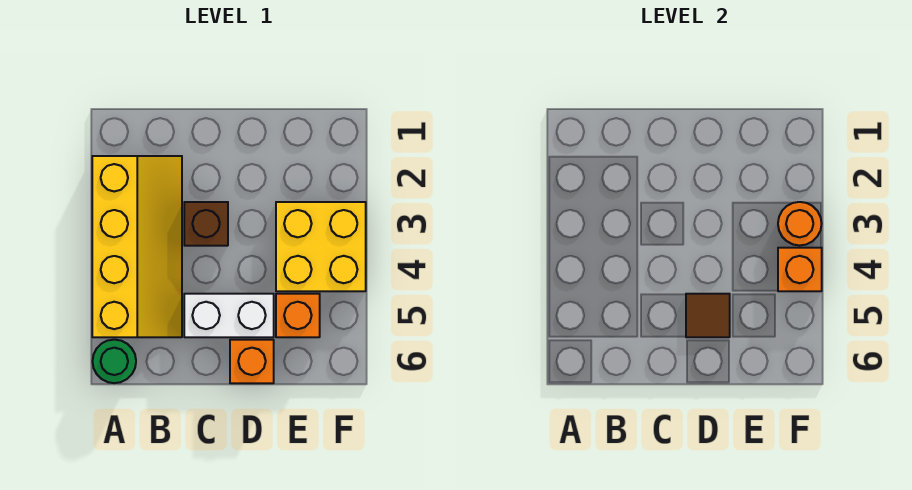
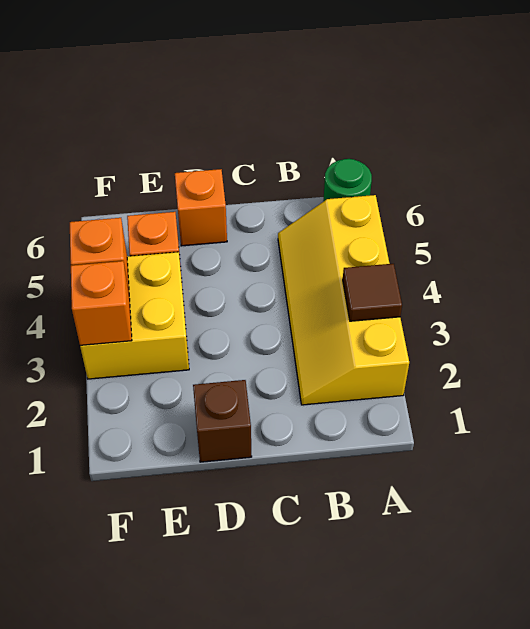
brown brick C3 level 1 -> brown brick D1 level 1
white brick C5:D5 level 1 -> none
brown tile D5 level 2 -> brown tile A3 level 2
orange round brick F3 level 2 -> orange brick F3 level 2

